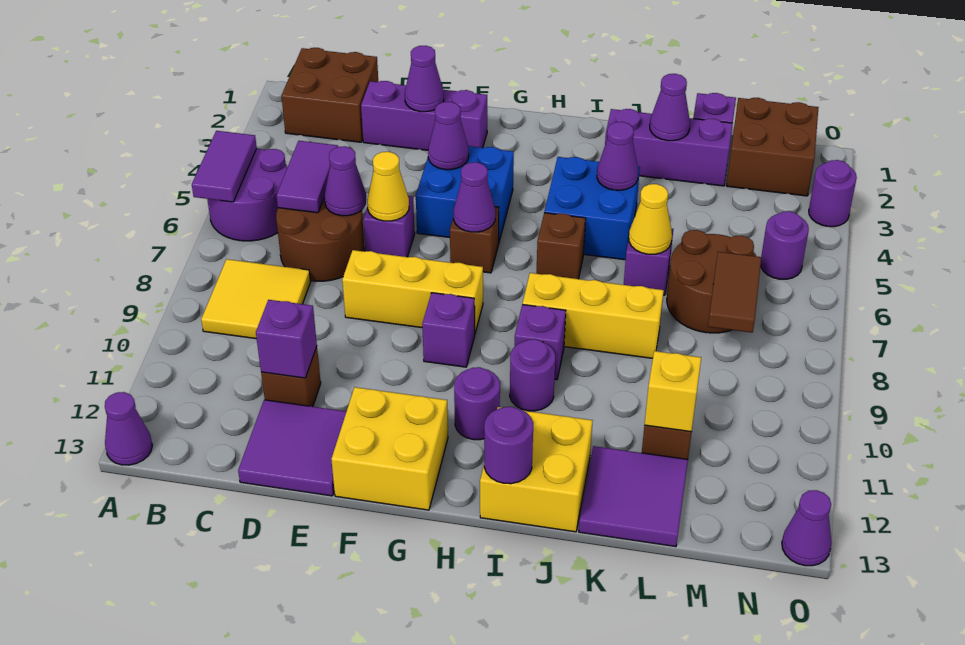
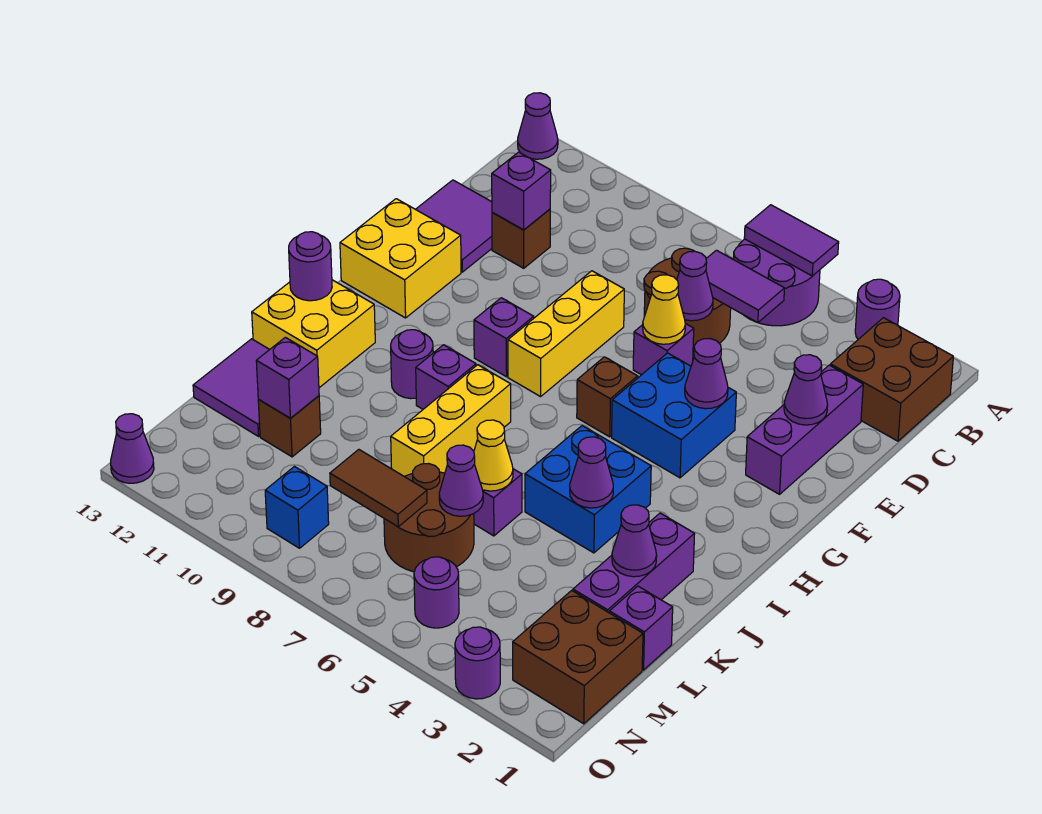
yellow tile B8:C9 level 1 -> none
purple cone G6 level 2 -> purple cone L6 level 2
purple round brick H11 level 1 -> purple round brick A3 level 1
brown brick I6 level 1 -> none
yellow brick L11 level 2 -> purple brick L11 level 2
none -> blue brick N9 level 1

